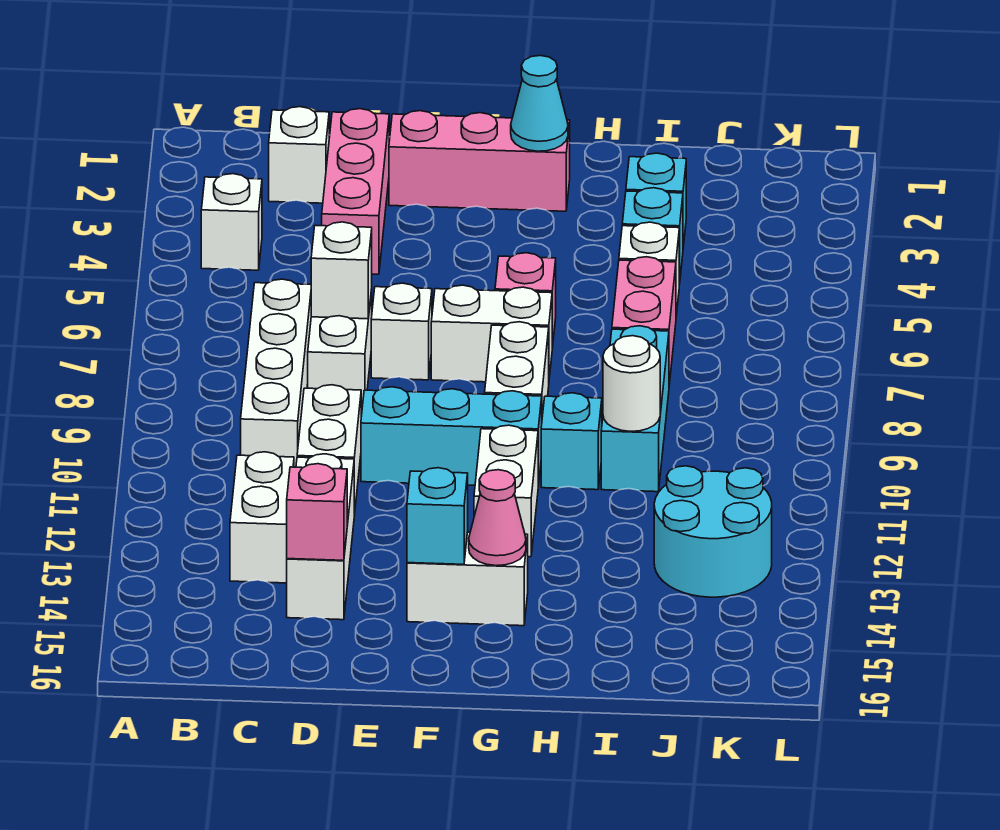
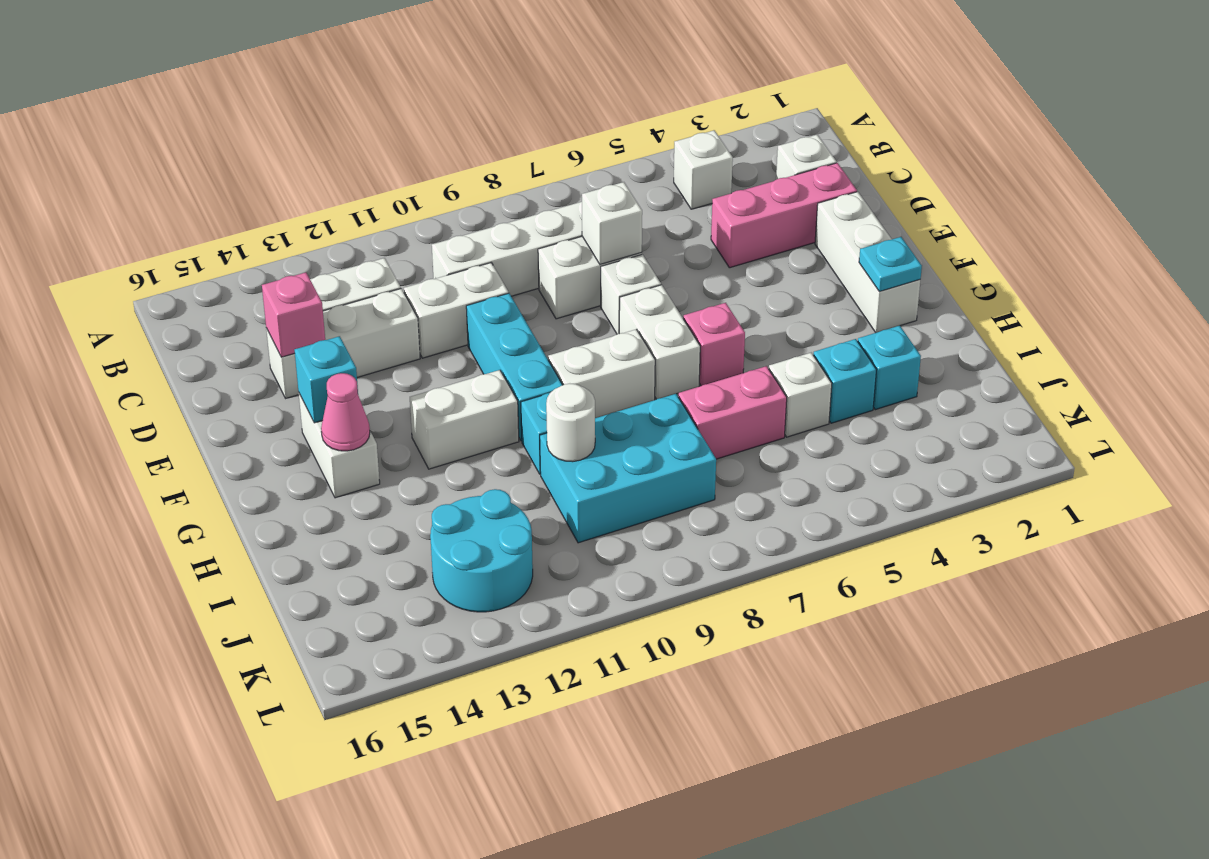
pink brick E2:G2 level 1 -> white brick E2:G2 level 1
cyan cone G2 level 2 -> cyan plate G2 level 2
cyan brick I8:I10 level 1 -> cyan brick I8:J10 level 1

